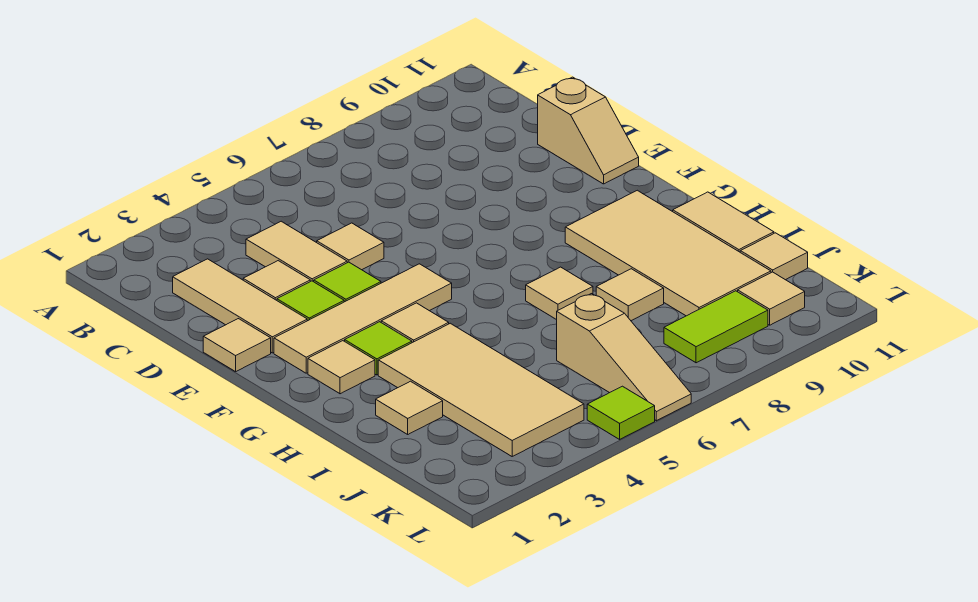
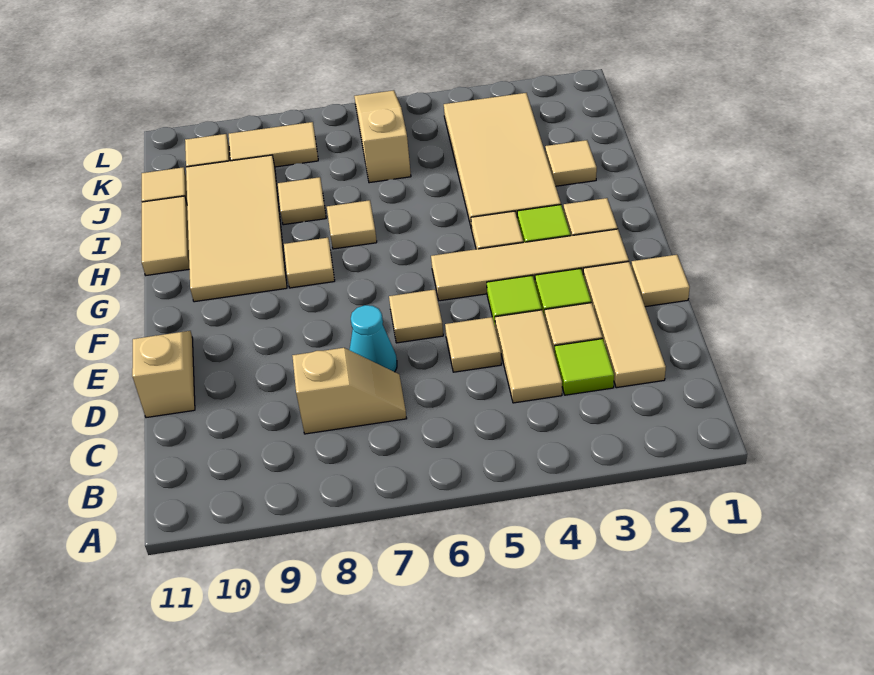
none -> tan slope C7:C8 level 1 top 8
none -> cyan cone D7 level 1
none -> tan tile E6 level 1
none -> tan tile G8 level 1
lime tile K8:K9 level 1 -> tan tile K8:K9 level 1
lime tile L5 level 1 -> lime tile C3 level 1

